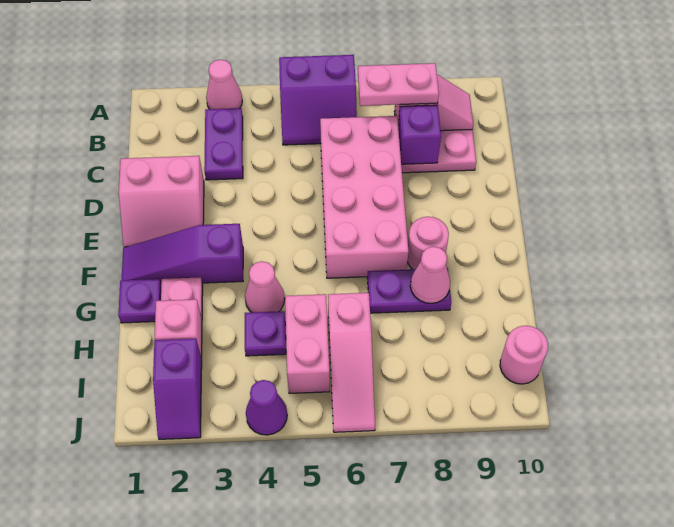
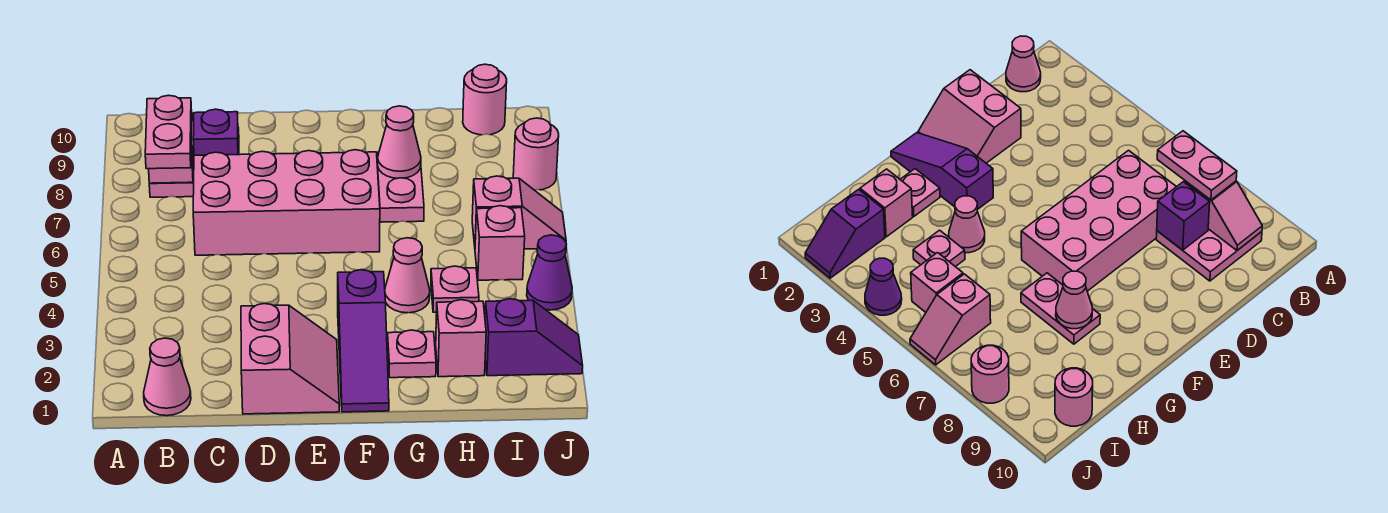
pink cone A3 level 1 -> pink cone B1 level 1
purple slope A5:B6 level 1 top A -> none
purple plate B3:C3 level 1 -> none
pink round brick F8 level 1 -> pink round brick J8 level 1
purple plate G1 level 1 -> none
purple plate G7:G8 level 1 -> pink plate G7:G8 level 1
purple plate H4 level 1 -> pink plate H4 level 1
pink brick H5:I5 level 1 -> pink brick I5 level 1
pink slope H6:J6 level 1 top H -> pink slope I6:J6 level 1 top I

